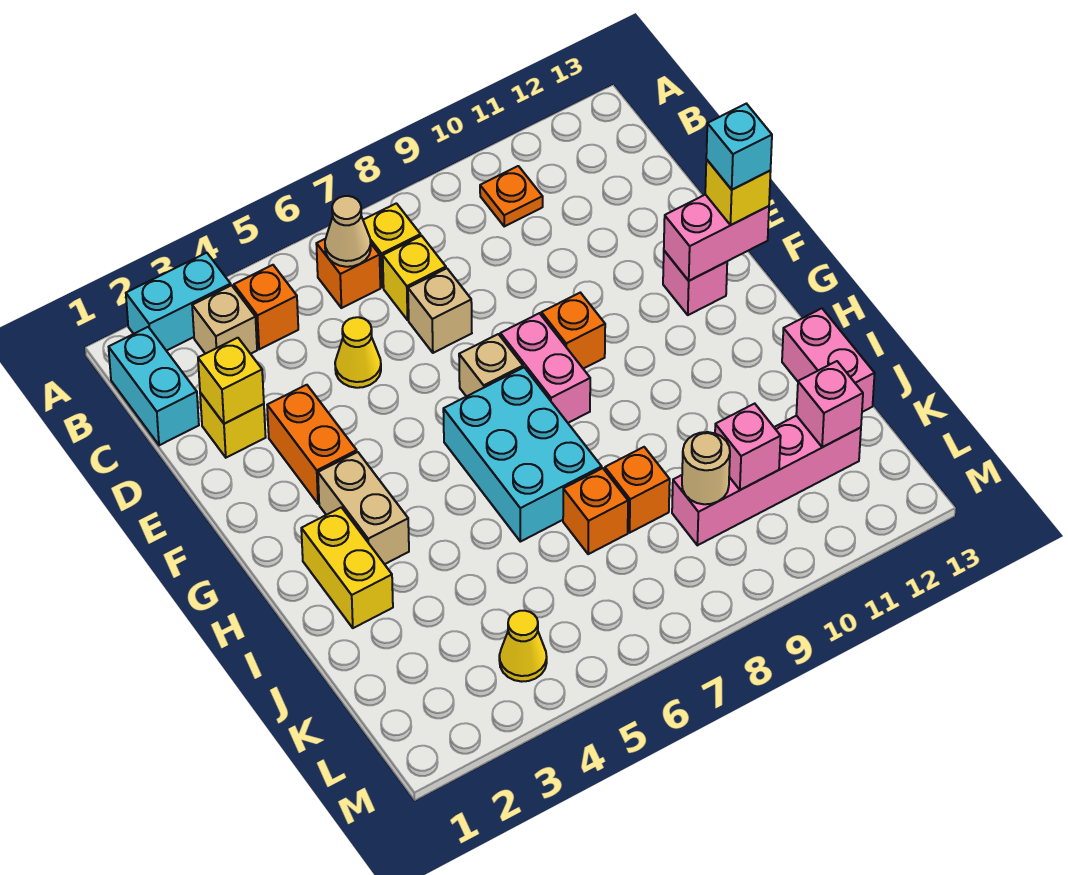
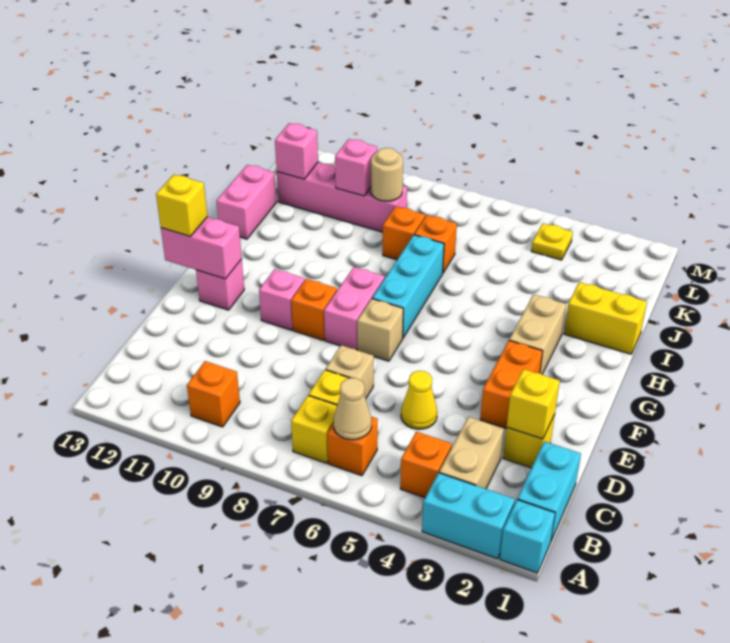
tan brick B3 level 1 -> tan brick B3:C3 level 1
orange plate B10 level 1 -> orange brick B10 level 1
none -> pink brick F10 level 1
cyan brick F13 level 4 -> cyan brick A1 level 1
cyan brick G6:I7 level 1 -> cyan brick G7:I7 level 1
yellow brick H2:I2 level 1 -> yellow brick I1:I2 level 1
yellow cone L4 level 1 -> yellow plate L4 level 1

